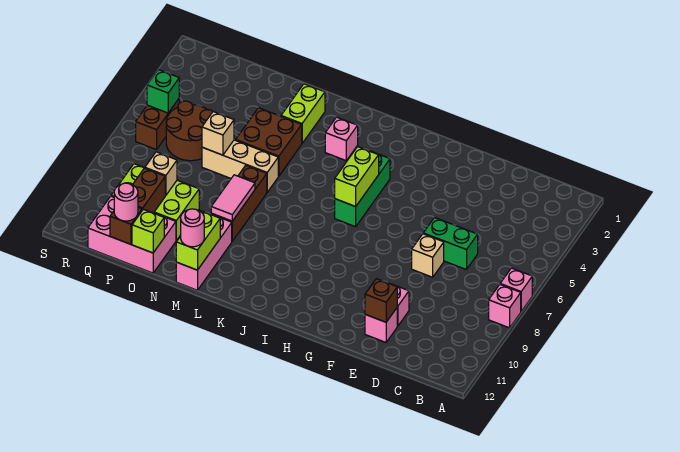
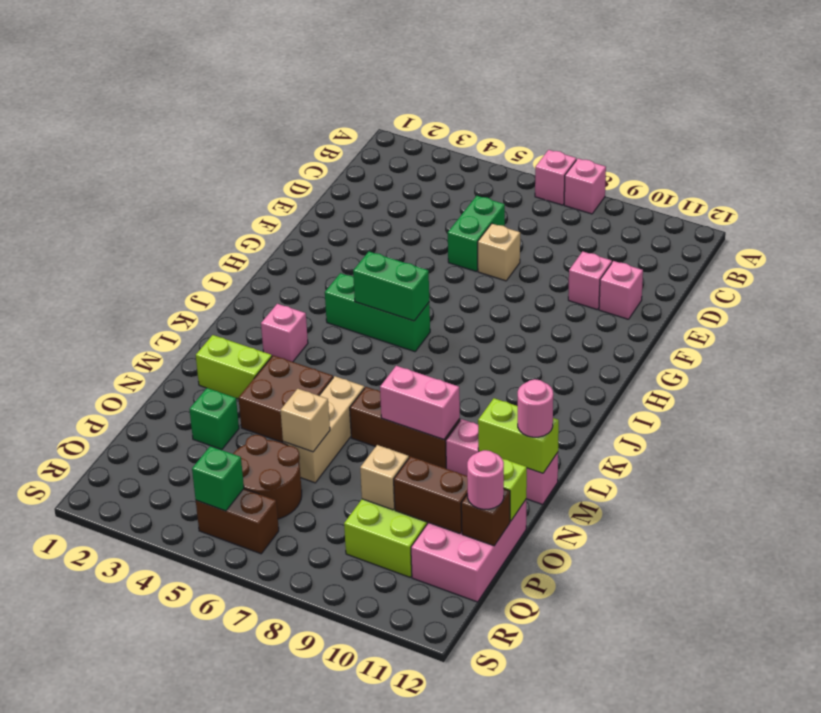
brown brick E11 level 2 -> none
lime brick I5:I6 level 2 -> green brick I5:I6 level 2
pink tile M8:M9 level 2 -> pink brick M8:M9 level 2
none -> green brick O3 level 1

